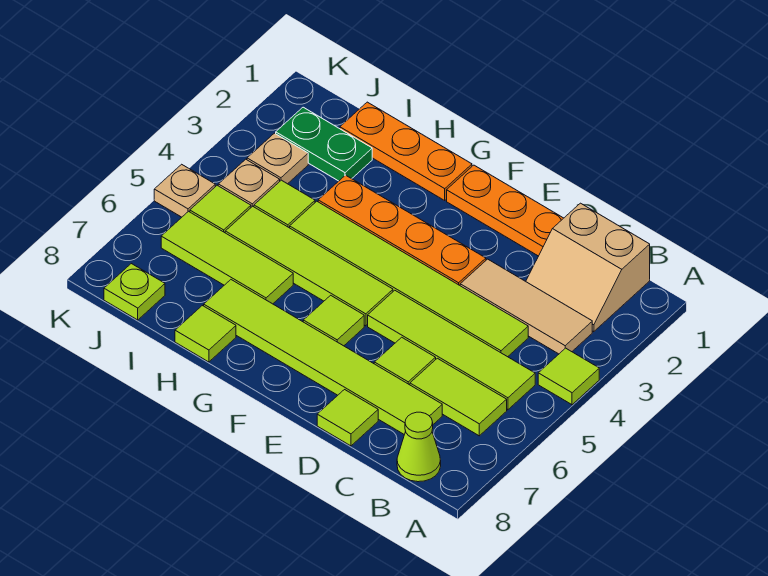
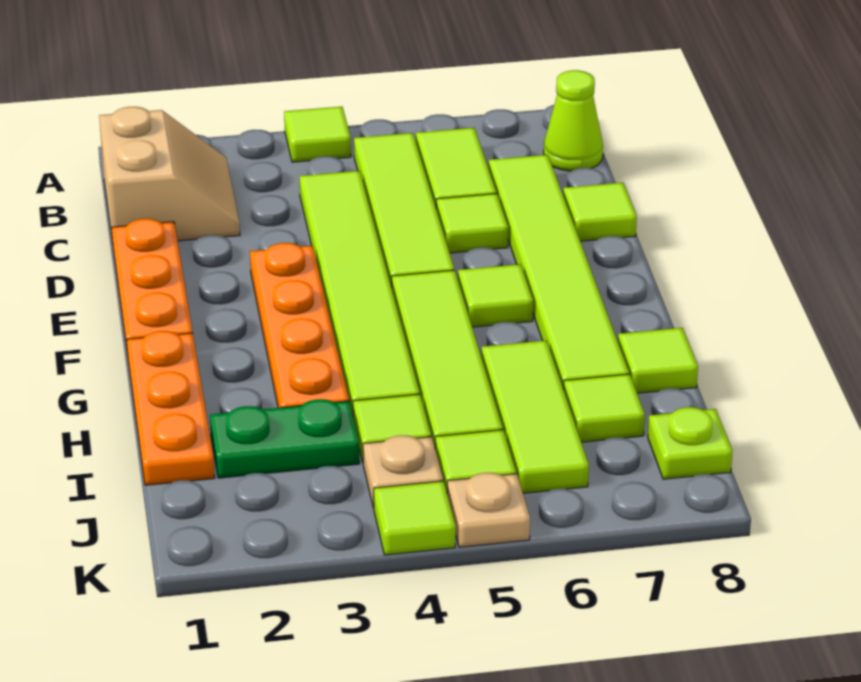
tan tile B3:D3 level 1 -> none
green plate I2:J2 level 1 -> green plate I2:I3 level 1
none -> lime tile I7 level 1
tan plate J3 level 1 -> none
none -> lime tile K4 level 1

